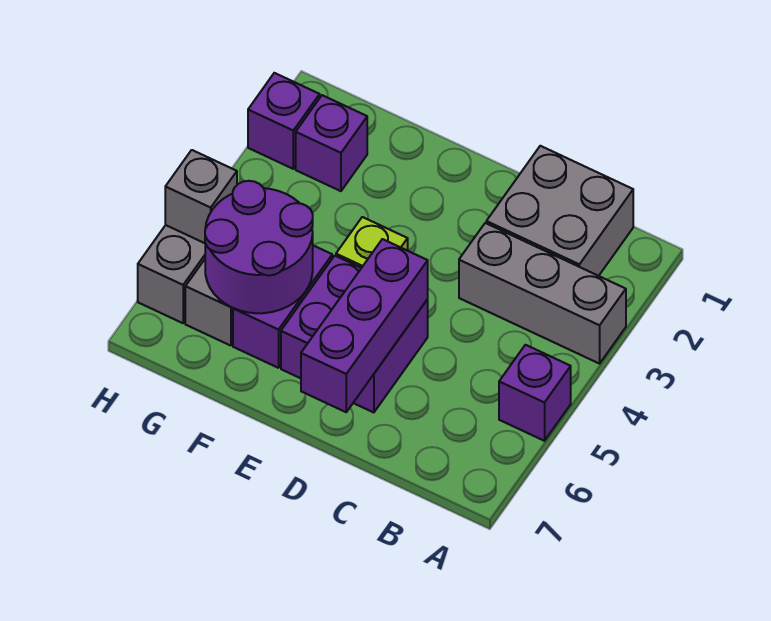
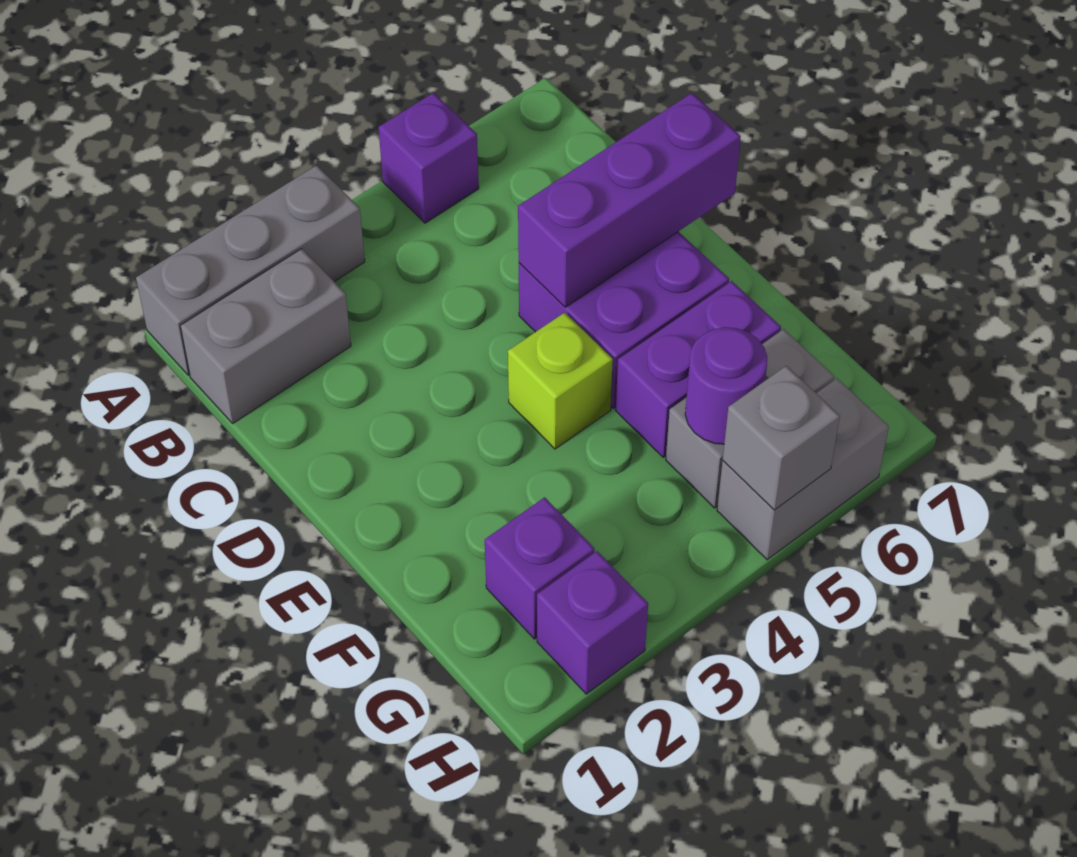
grey brick A3:C3 level 1 -> grey brick A1:A3 level 1
grey brick B1:C2 level 1 -> grey brick B1:B2 level 1
purple round brick F5:G6 level 2 -> purple round brick G5 level 2

